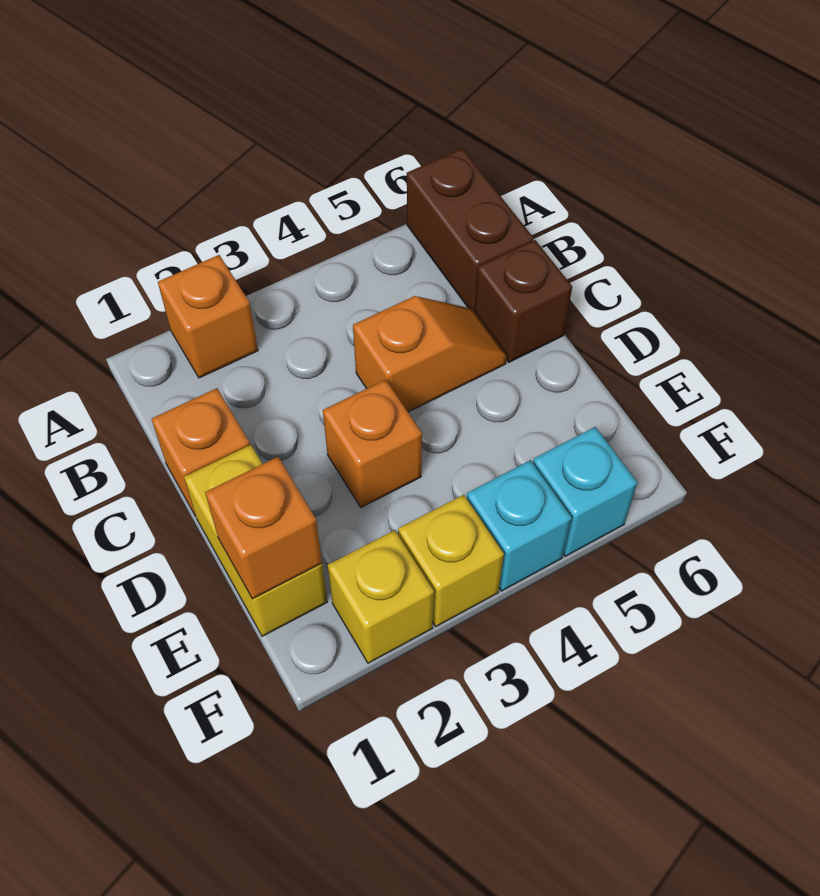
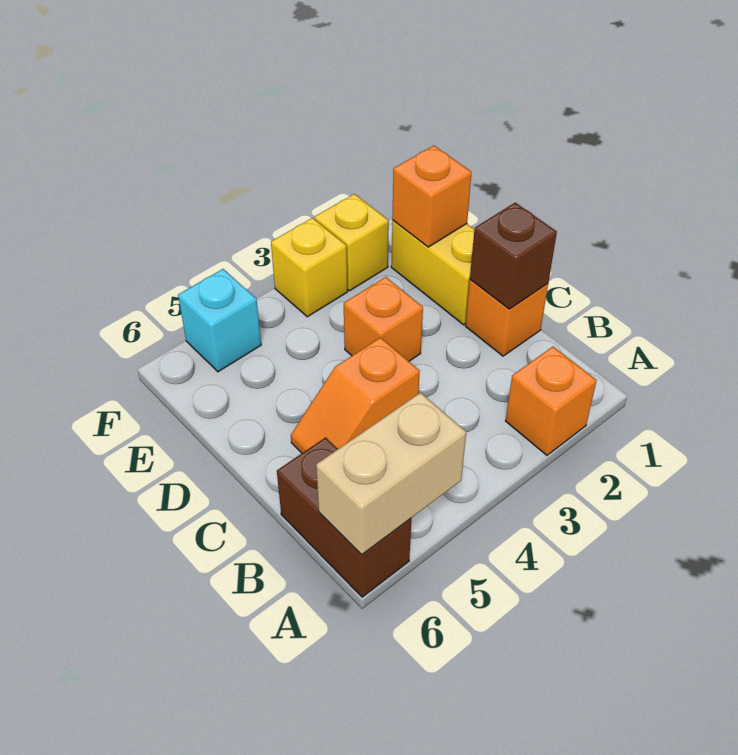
none -> tan brick A5:A6 level 2
brown brick C6 level 1 -> brown brick C1 level 2
cyan brick F4 level 1 -> none

